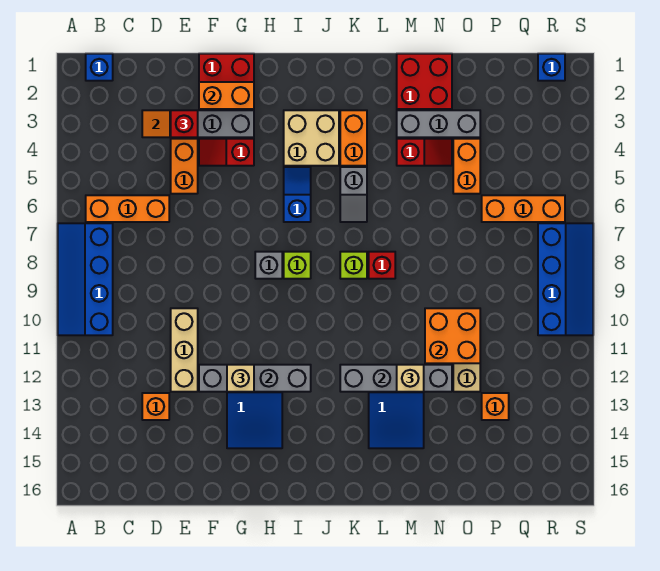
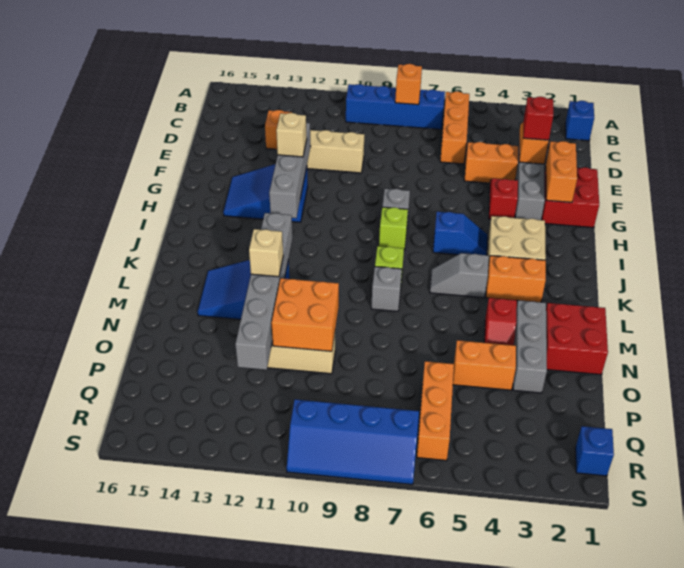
grey brick K12:N12 level 2 -> grey brick K12:P12 level 2
red brick L8 level 1 -> grey brick L8 level 1
orange brick P13 level 1 -> orange brick B8 level 2

